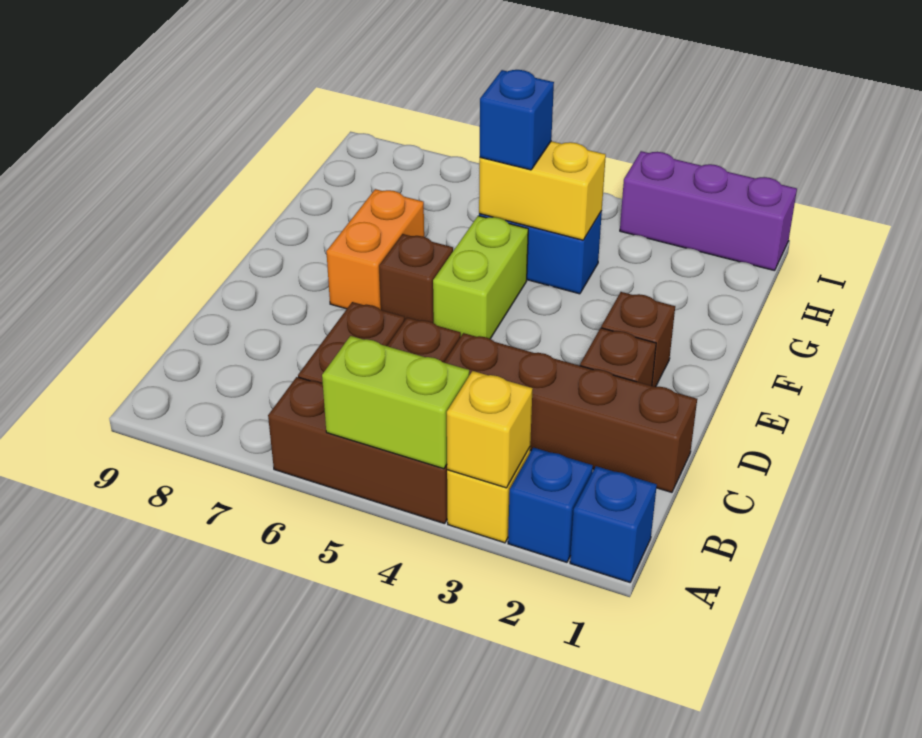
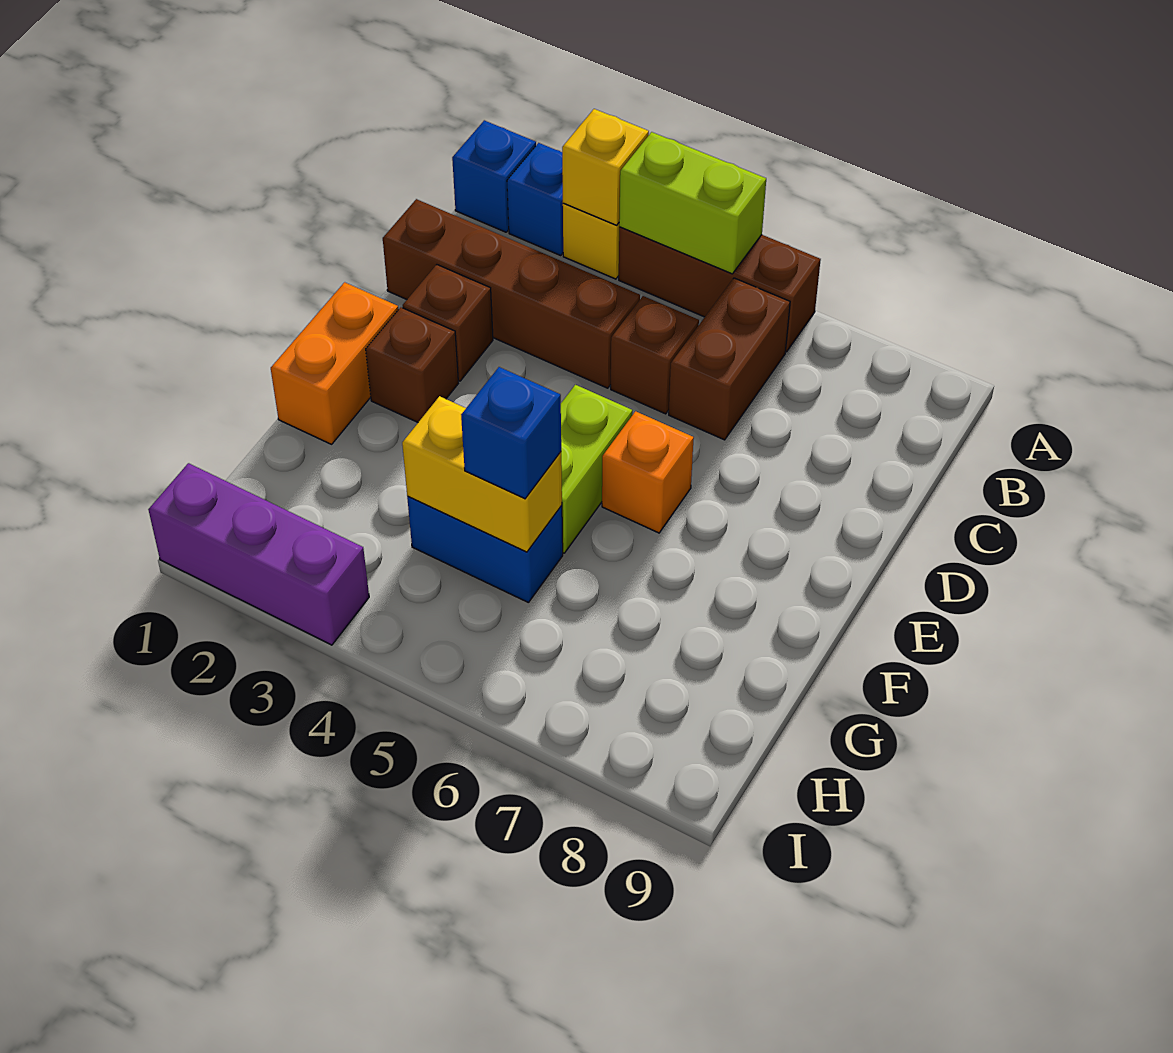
brown brick E6 level 1 -> orange brick E6 level 1
orange brick E7:F7 level 1 -> orange brick E1:F1 level 1

